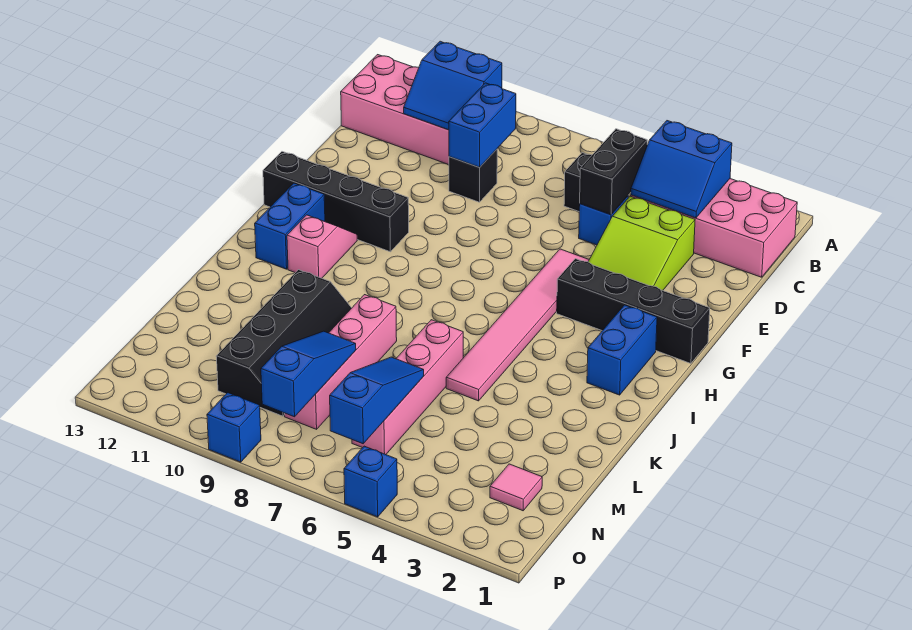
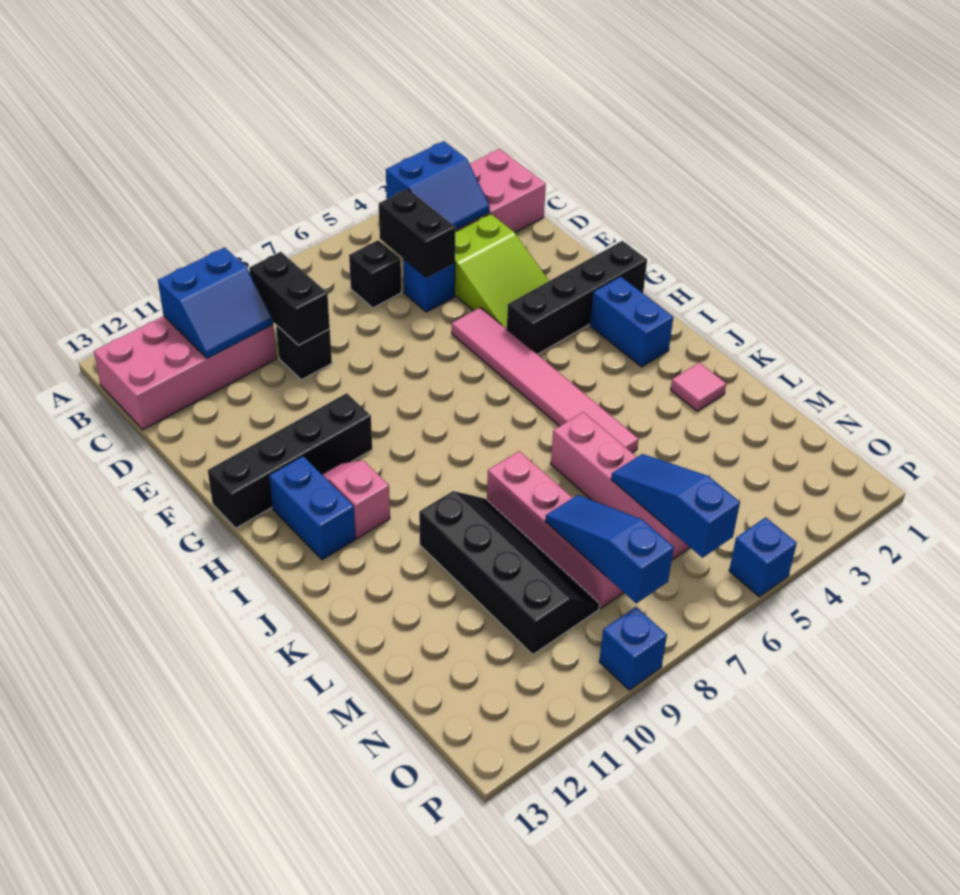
blue brick C9:D9 level 2 -> black brick C9:D9 level 2
pink tile N2 level 1 -> pink tile K2 level 1

